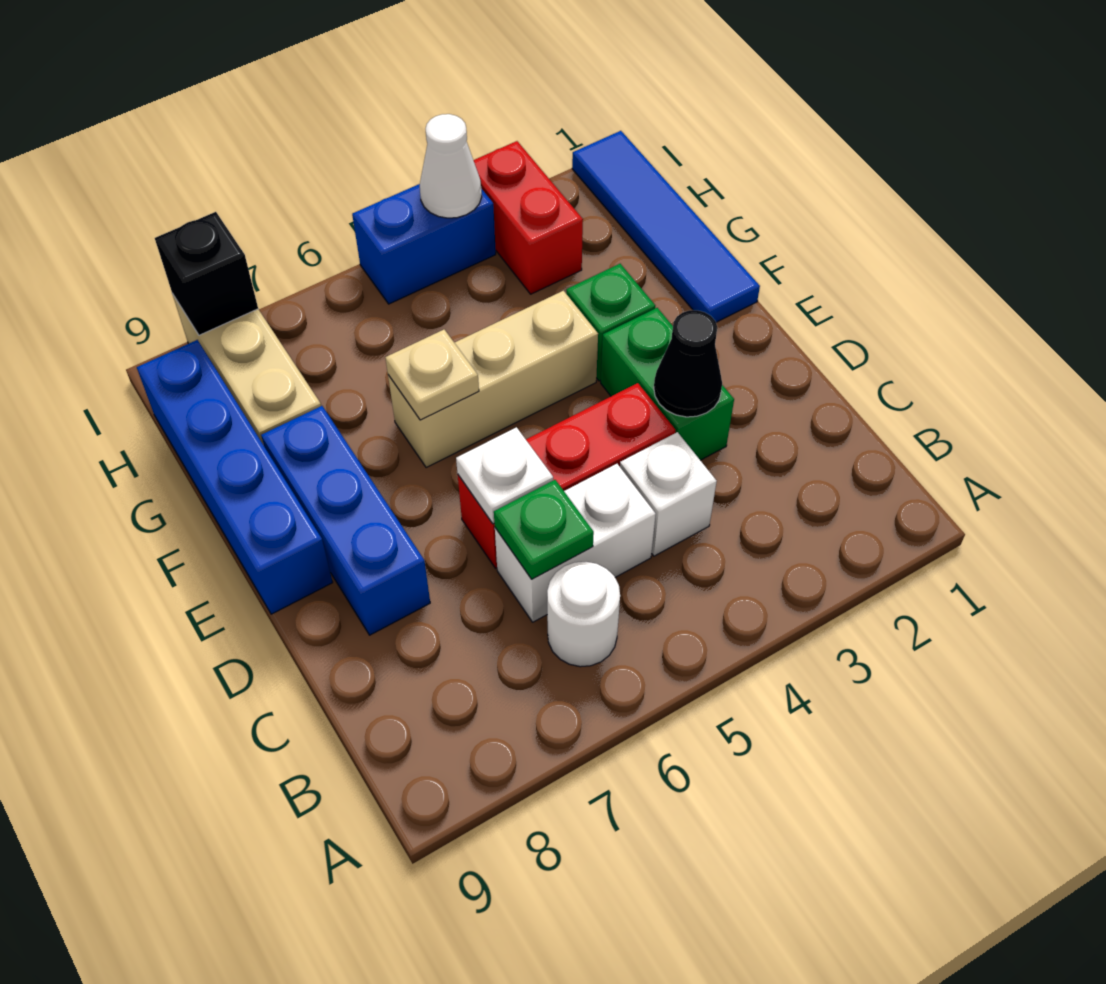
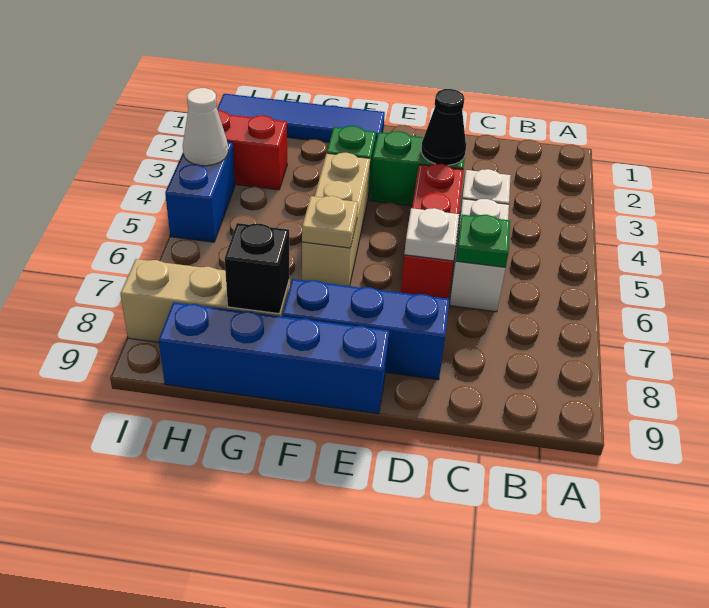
white round brick B6 level 1 -> none
black brick I8 level 2 -> black brick G8 level 2

